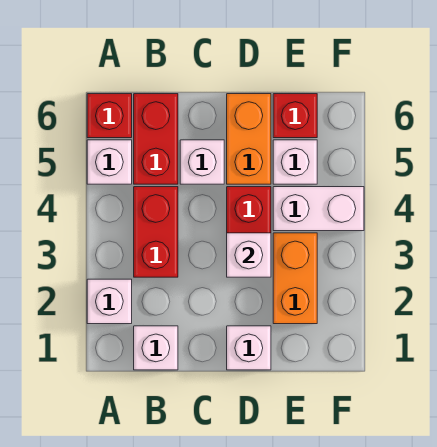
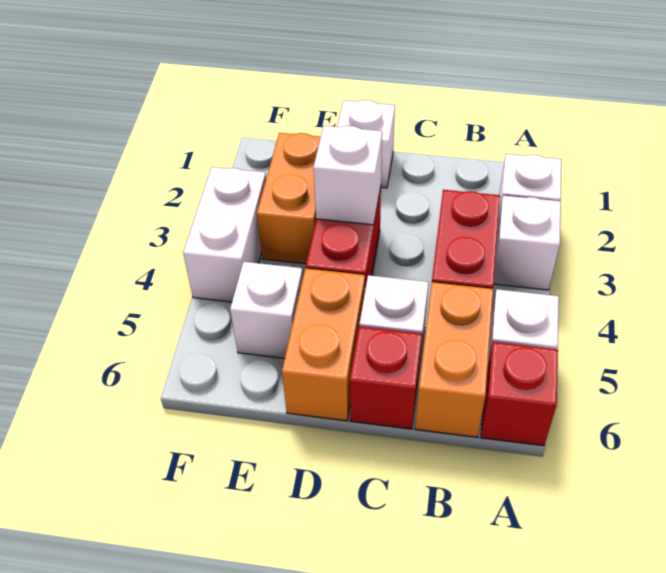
white brick B1 level 1 -> white brick A3 level 1
red brick B5:B6 level 1 -> orange brick B5:B6 level 1
white brick E4:F4 level 1 -> white brick F3:F4 level 1
red brick E6 level 1 -> red brick C6 level 1

